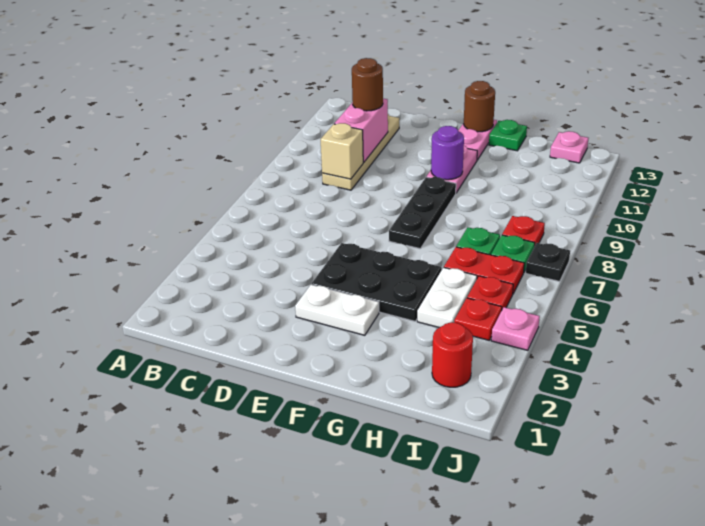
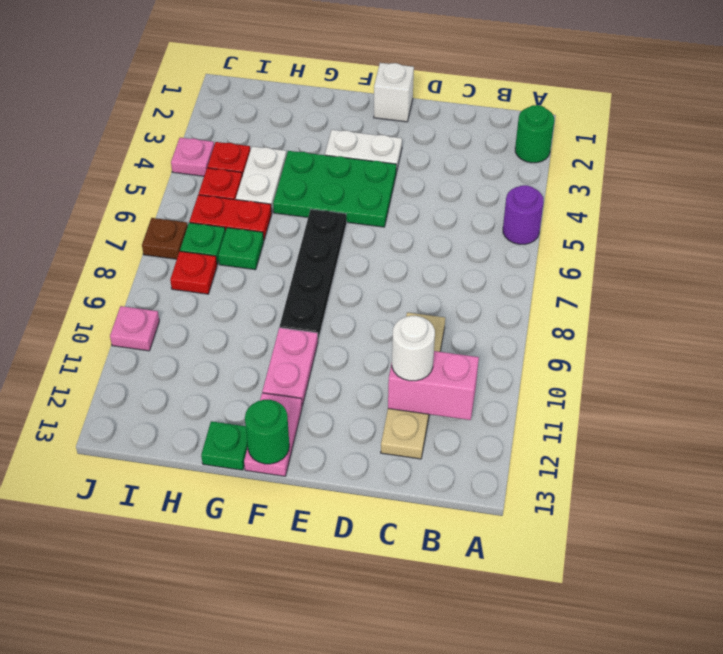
none -> green round brick A2 level 1
tan brick C9 level 2 -> none
pink brick C10:C11 level 2 -> pink brick B11:C11 level 2
brown round brick C11 level 3 -> white round brick C11 level 3
none -> white brick E1 level 1
black plate E4:G5 level 1 -> green plate E4:G5 level 1
black plate F7:F9 level 1 -> black plate F6:F9 level 1
purple round brick F10 level 2 -> purple round brick A5 level 1
brown round brick F13 level 2 -> green round brick F13 level 2
red round brick I2 level 1 -> none
pink plate I13 level 1 -> pink plate J10 level 1
black plate J7 level 1 -> brown plate J7 level 1

